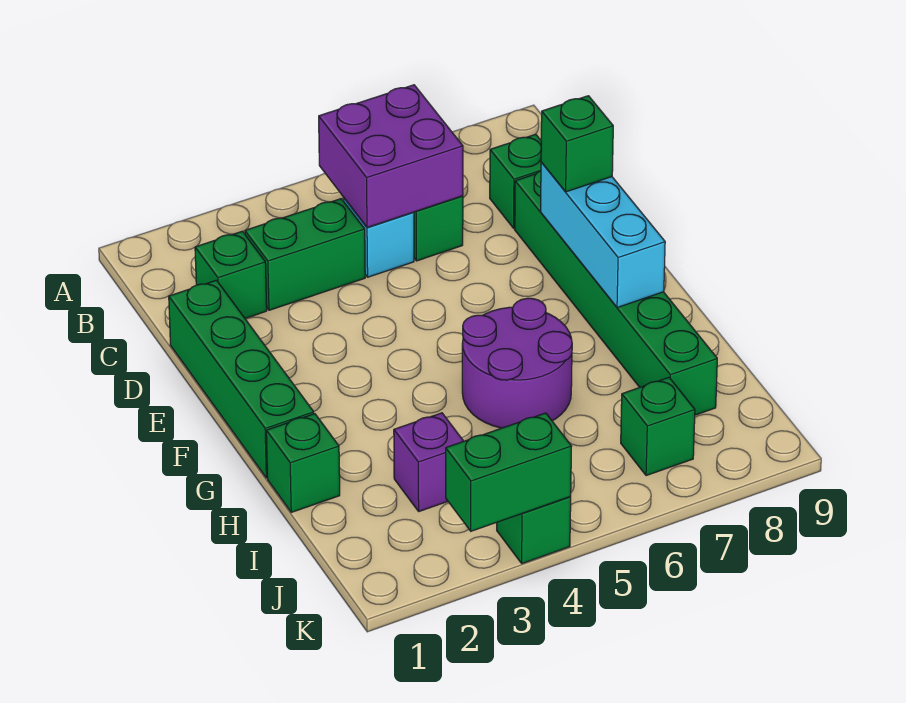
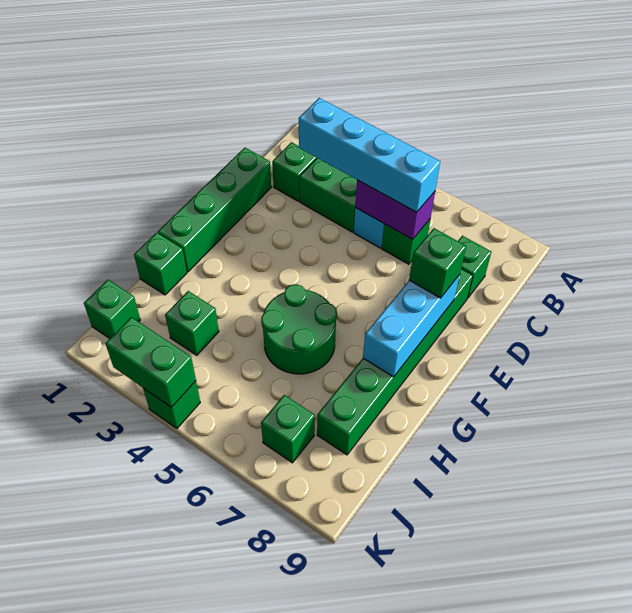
purple brick B5:C6 level 2 -> purple brick C5:C6 level 2
none -> cyan brick C3:C6 level 3
purple round brick G5:H6 level 1 -> green round brick G5:H6 level 1
purple brick I3 level 1 -> green brick I3 level 1
none -> green brick J1 level 1

